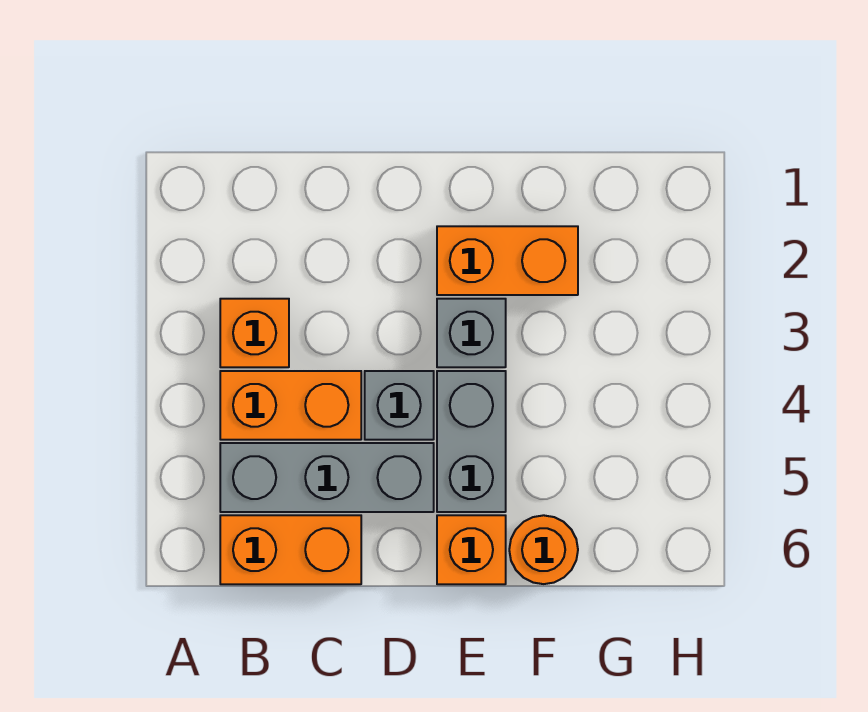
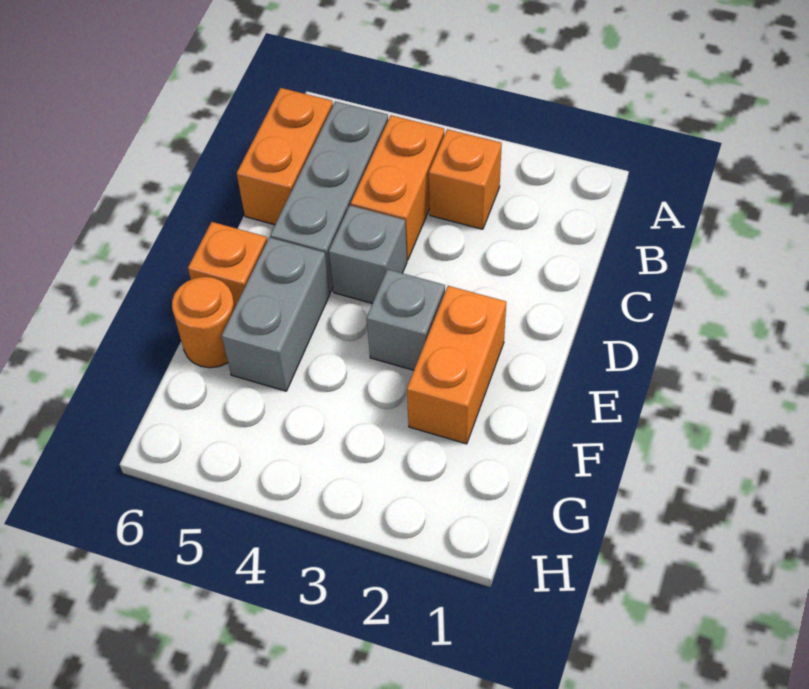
grey brick E4:E5 level 1 -> grey brick E5:F5 level 1

